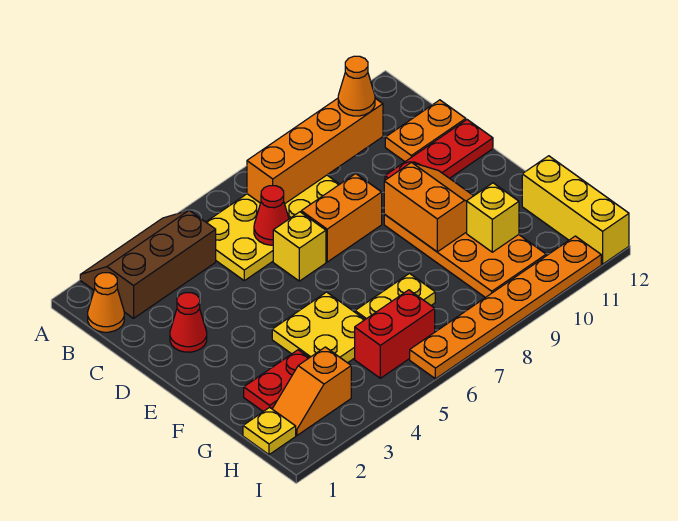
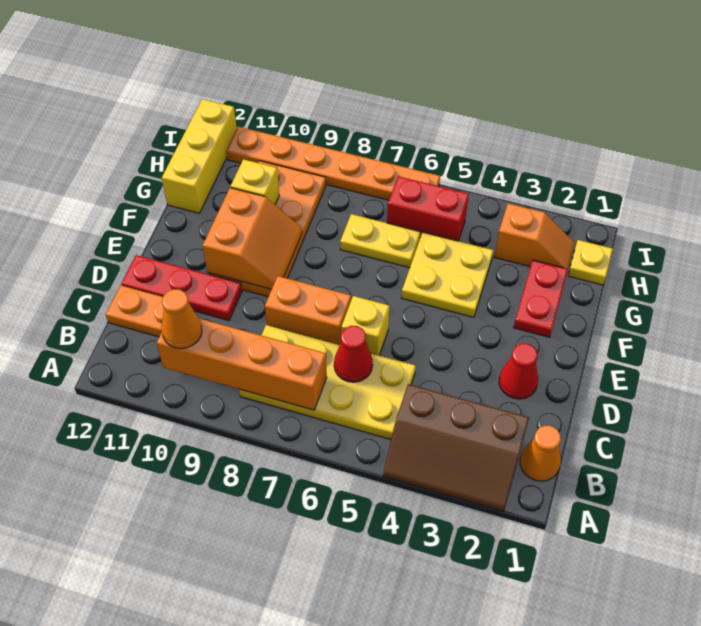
orange slope E9:F10 level 2 top 9 -> orange slope E9:F10 level 2 top 10
red plate G2:G3 level 1 -> red plate F2:G2 level 1

